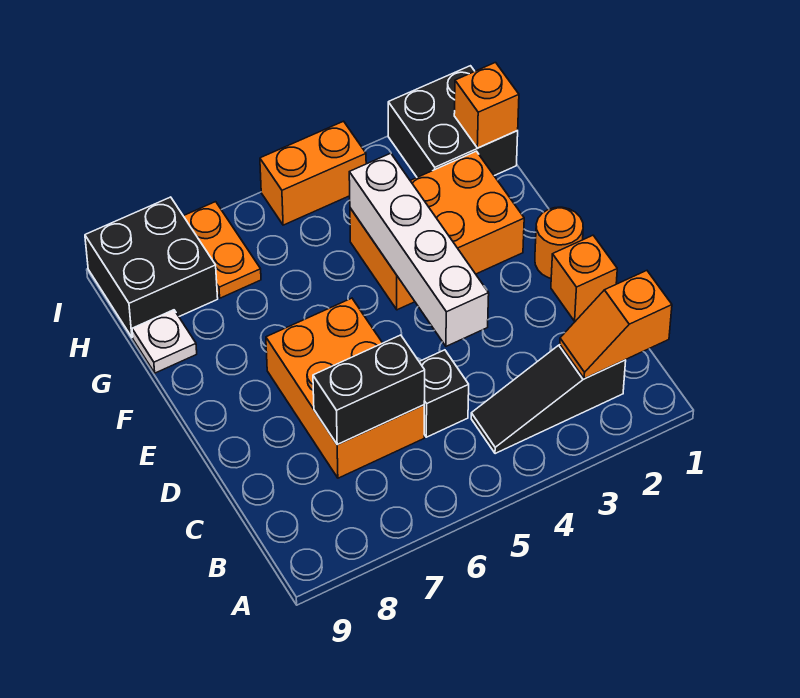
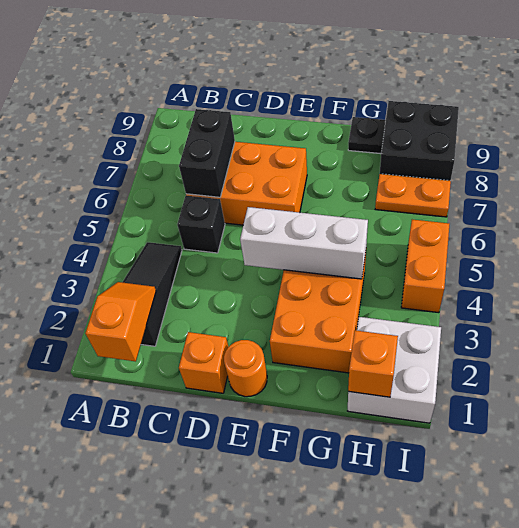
white brick D4:G4 level 2 -> white brick E4:G4 level 2
white plate G9 level 1 -> black plate G9 level 1
black brick H1:I2 level 1 -> white brick H1:I2 level 1

